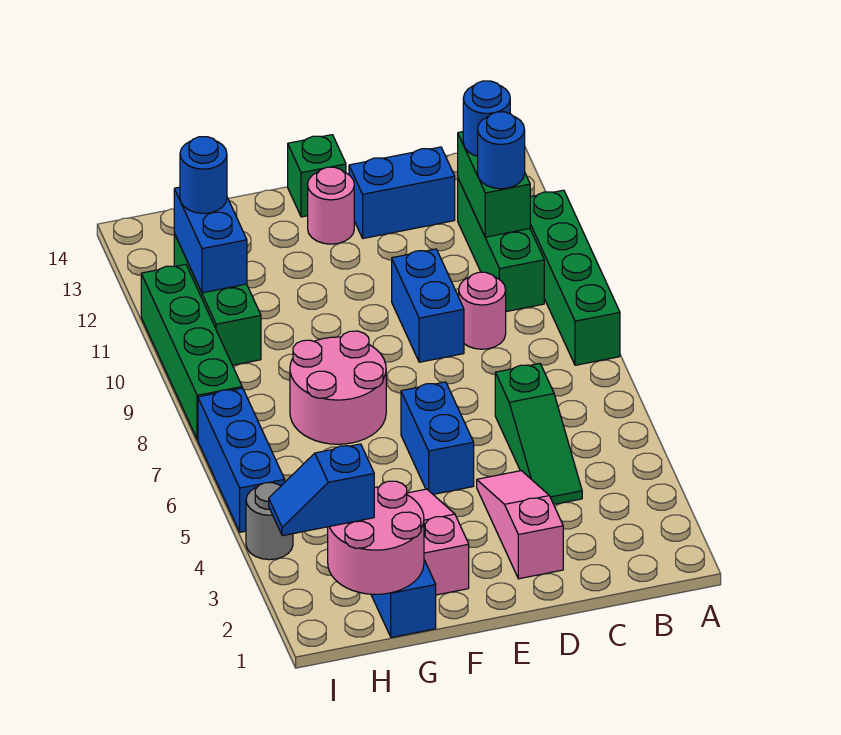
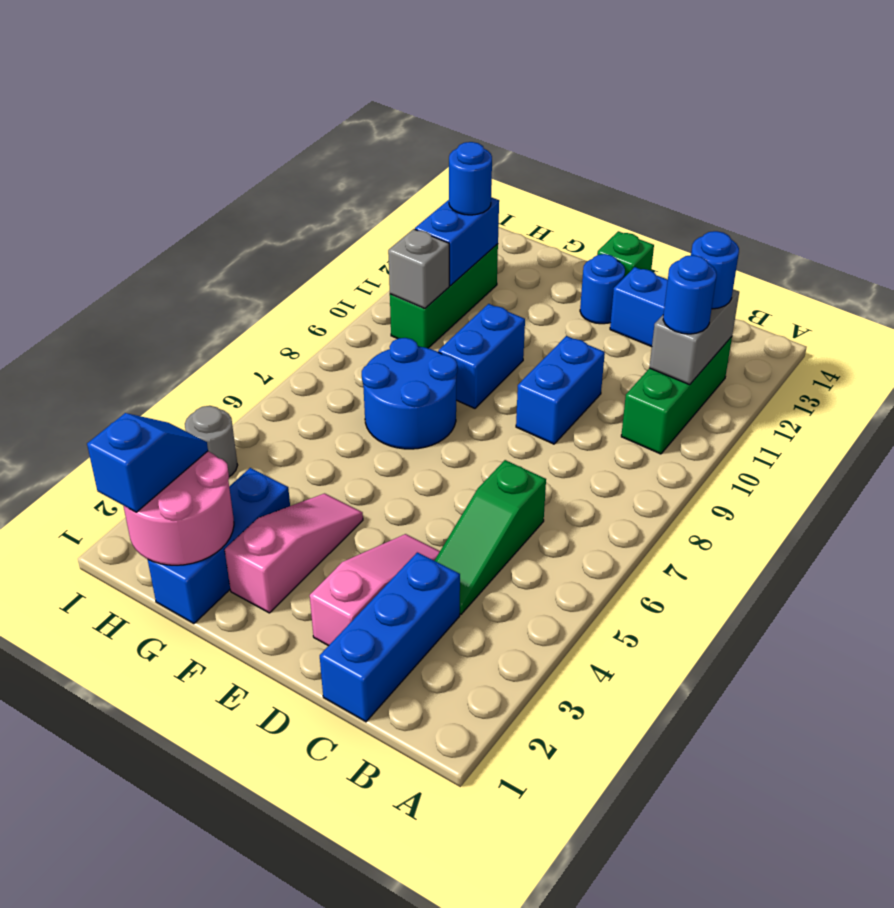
green brick A8:A11 level 1 -> none
green brick B11:B12 level 2 -> grey brick B11:B12 level 2
pink round brick C9 level 1 -> none
blue brick E5:E6 level 1 -> blue brick F9:F10 level 1
pink round brick E13 level 1 -> blue round brick E13 level 1
pink round brick F7:G8 level 1 -> blue round brick F7:G8 level 1
blue slope H2:I2 level 3 top H -> blue slope H1:H2 level 3 top 1
none -> grey brick H10 level 2
blue brick I5:I7 level 1 -> blue brick C1:C3 level 1
green brick I8:I11 level 1 -> none

